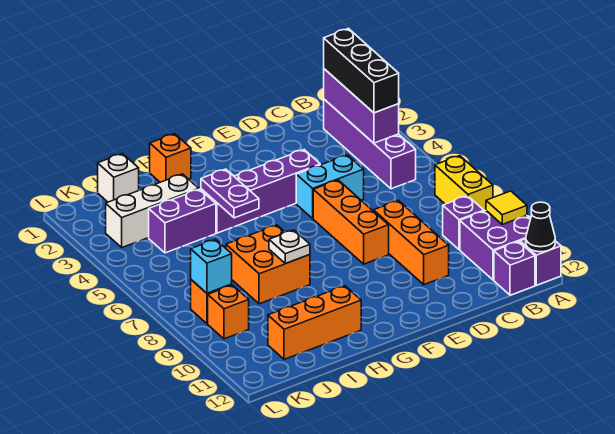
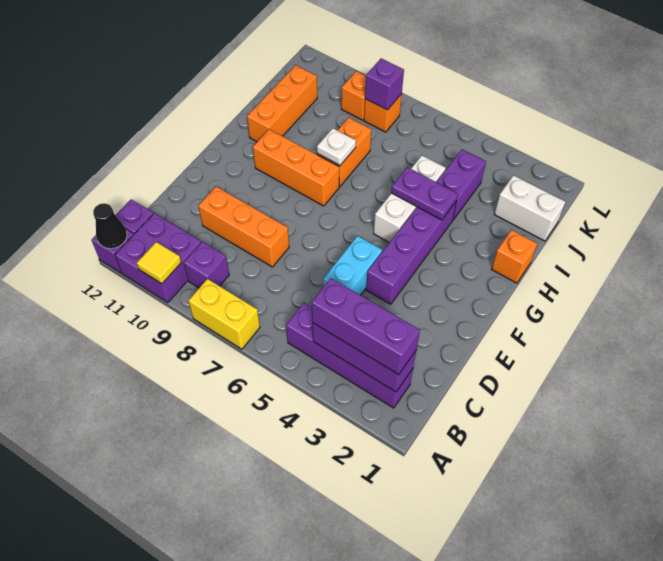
black brick B2:B4 level 3 -> purple brick B2:B4 level 3
orange brick E6:E8 level 1 -> orange brick G8:G10 level 1
orange brick H7:I8 level 1 -> orange brick H8:I8 level 1
white brick I3:K3 level 1 -> white brick G5:I5 level 1
white brick J1 level 1 -> white brick J1:J2 level 1
cyan brick K8 level 2 -> purple brick K8 level 2

